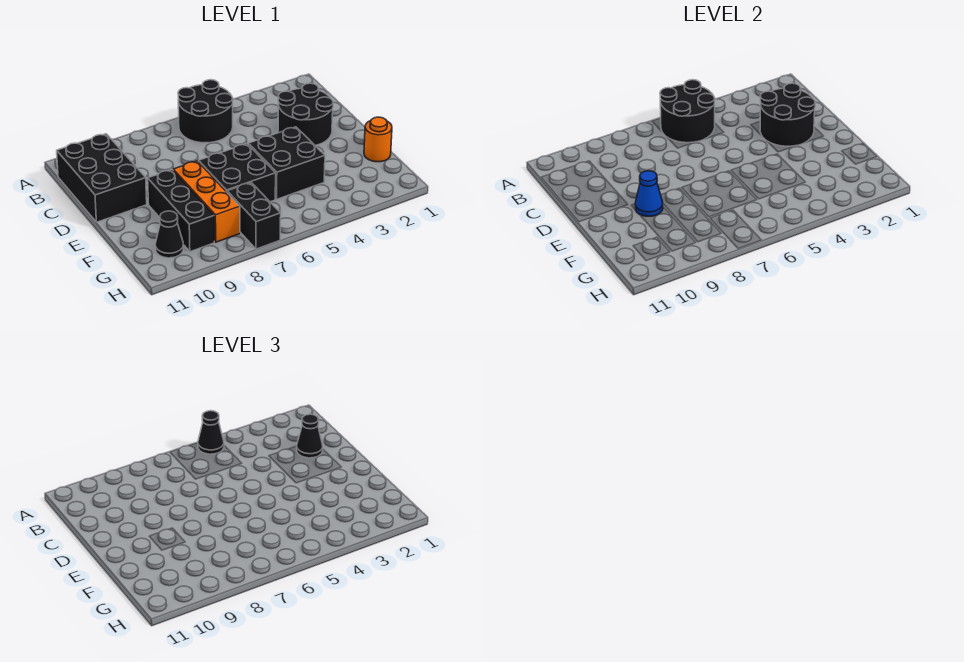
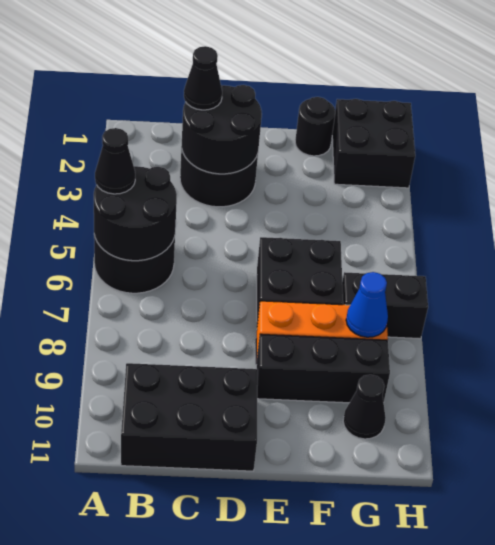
black brick E4:F5 level 1 -> black brick G1:H2 level 1
blue cone E9 level 2 -> blue cone G8 level 2
orange round brick F1 level 1 -> black round brick F1 level 1

